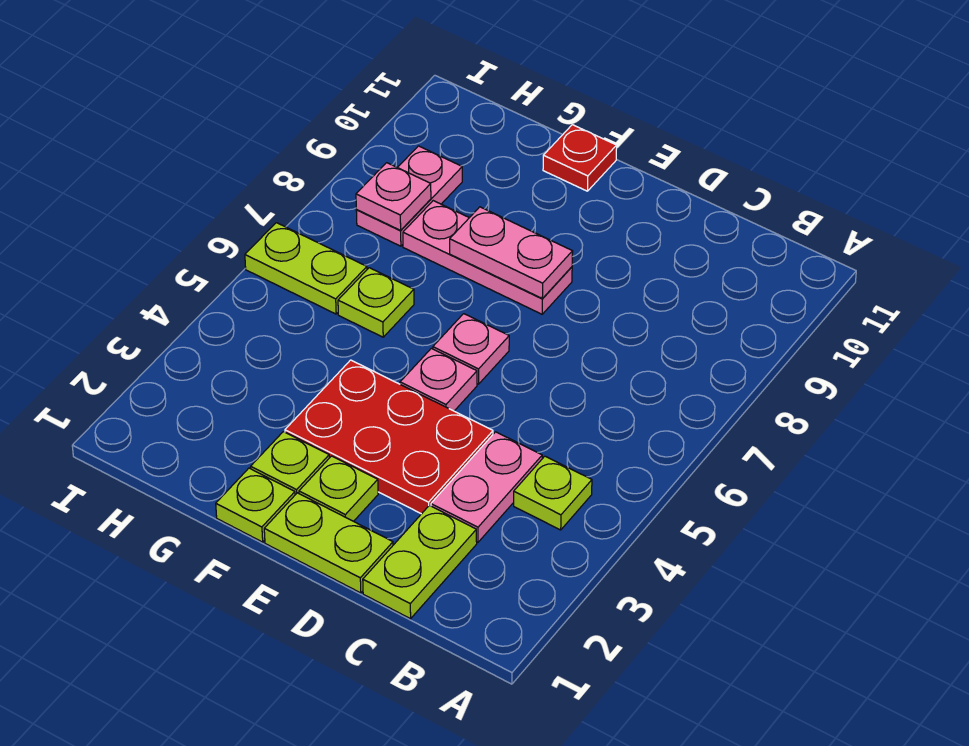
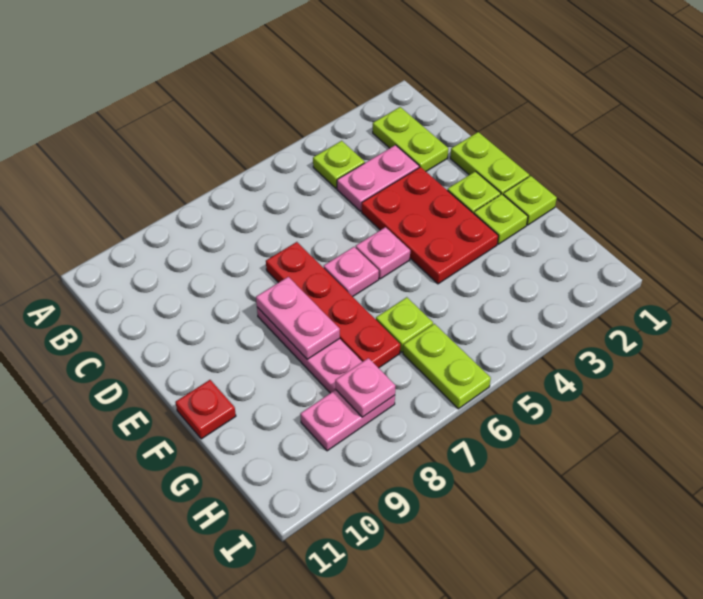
lime plate C1:C2 level 1 -> lime plate B2:C2 level 1
none -> red plate D7:G7 level 1

